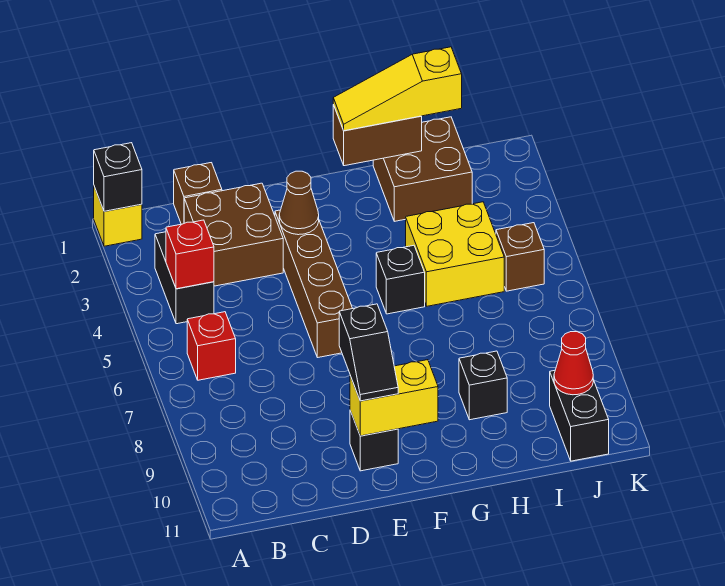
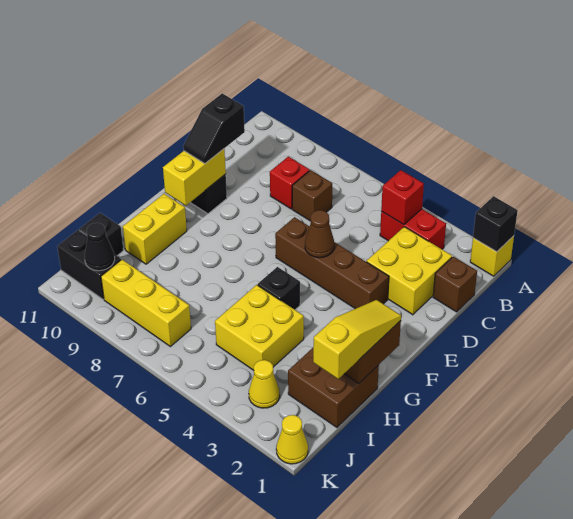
black brick B3:B4 level 1 -> red brick B3:B4 level 1
red brick B6 level 1 -> red brick C8 level 1
brown brick C2:D3 level 1 -> yellow brick C2:D3 level 1
brown cone E3 level 2 -> brown cone E5 level 2
black slope E9:E10 level 3 top 9 -> black slope D10:E10 level 3 top D
none -> yellow brick G10:H10 level 1
black brick H9 level 1 -> black brick I11 level 1
none -> yellow cone J3 level 1
brown brick J5 level 1 -> brown brick C7 level 1
none -> yellow brick J7:J9 level 1
red cone J10 level 2 -> black cone J10 level 2
none -> yellow cone K1 level 1

